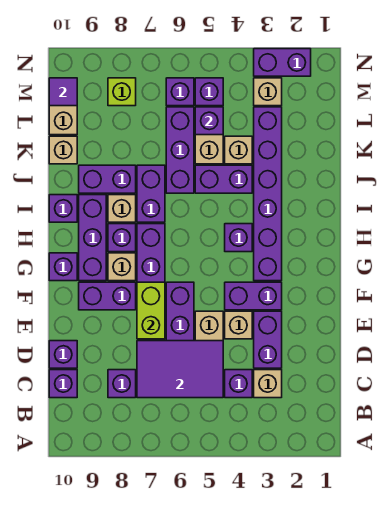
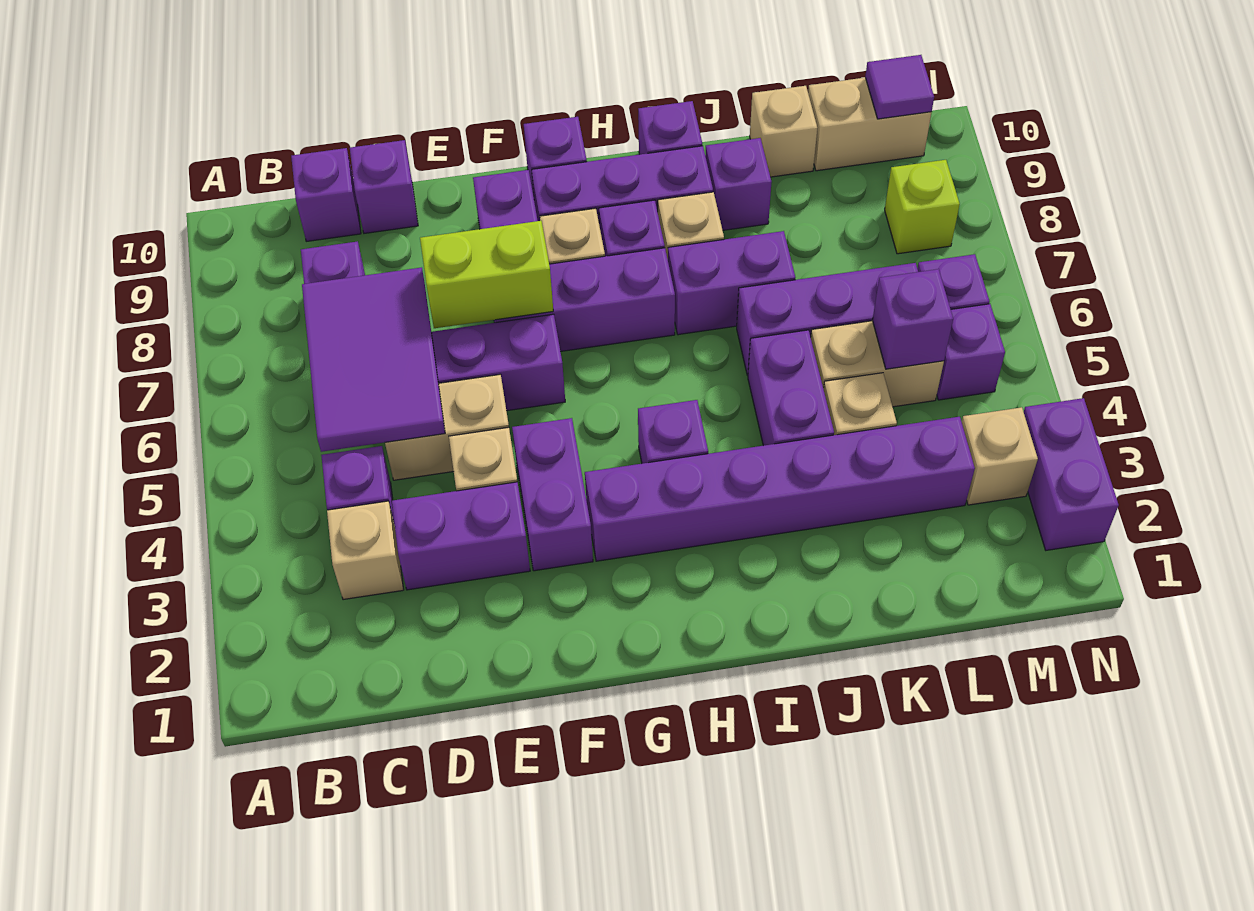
purple brick J8:J9 level 1 -> purple brick J9 level 1

